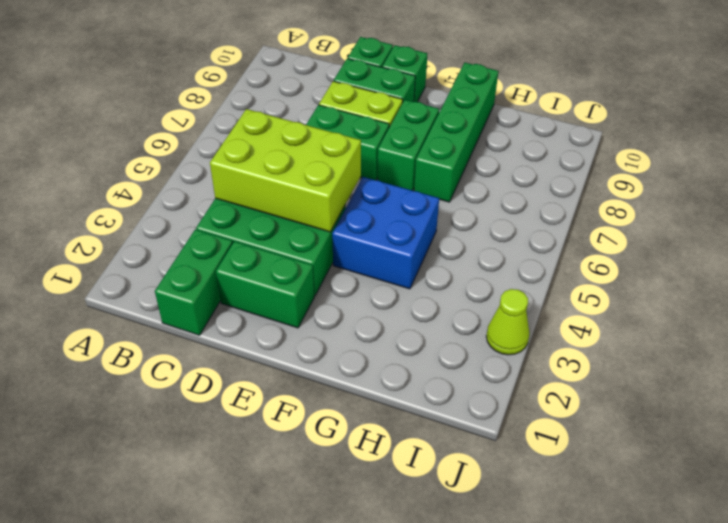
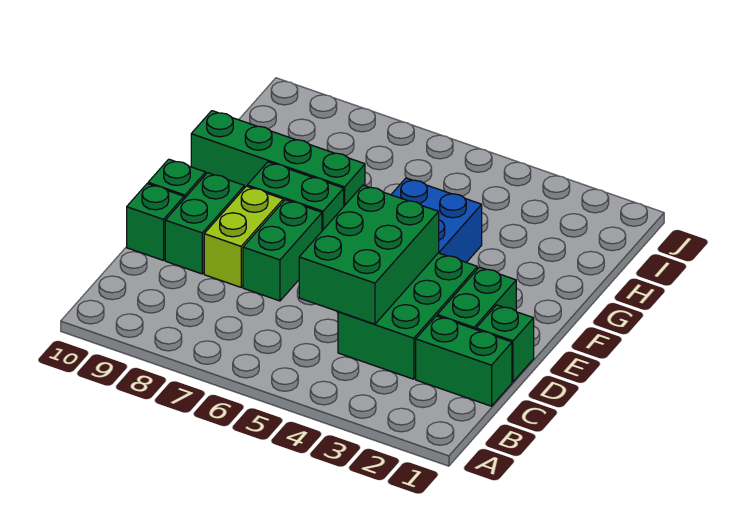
lime brick C4:E5 level 2 -> green brick C4:E5 level 2
none -> green brick D1 level 1
lime cone J3 level 1 -> none

